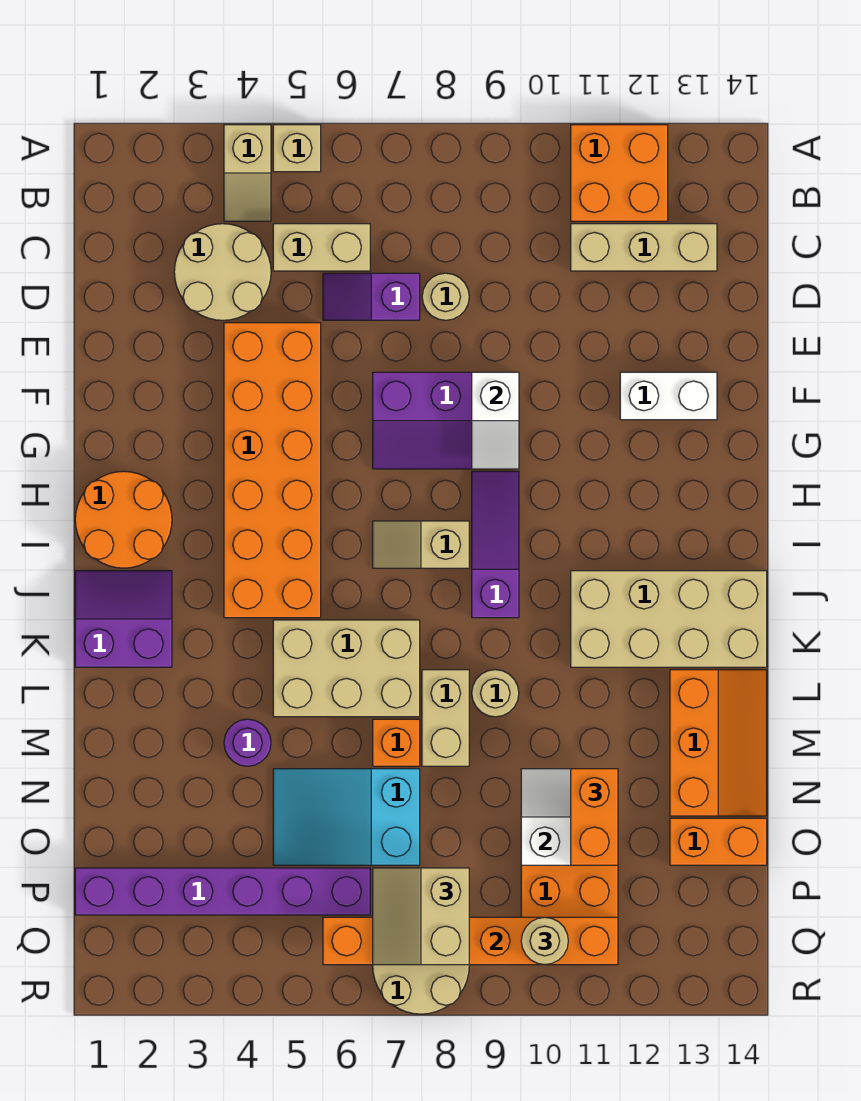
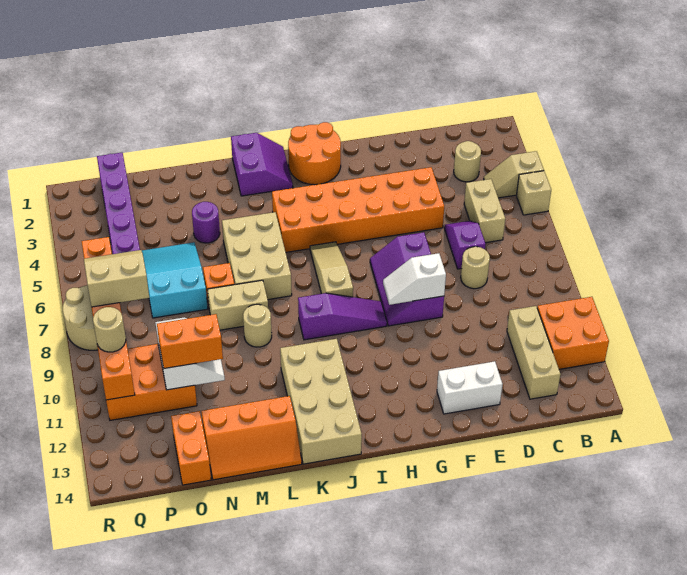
tan round brick C3:D4 level 1 -> tan round brick C3 level 1
white brick F12:F13 level 1 -> white brick E13:F13 level 1
tan slope I7:I8 level 1 top 8 -> tan slope I6:I8 level 1 top 8

